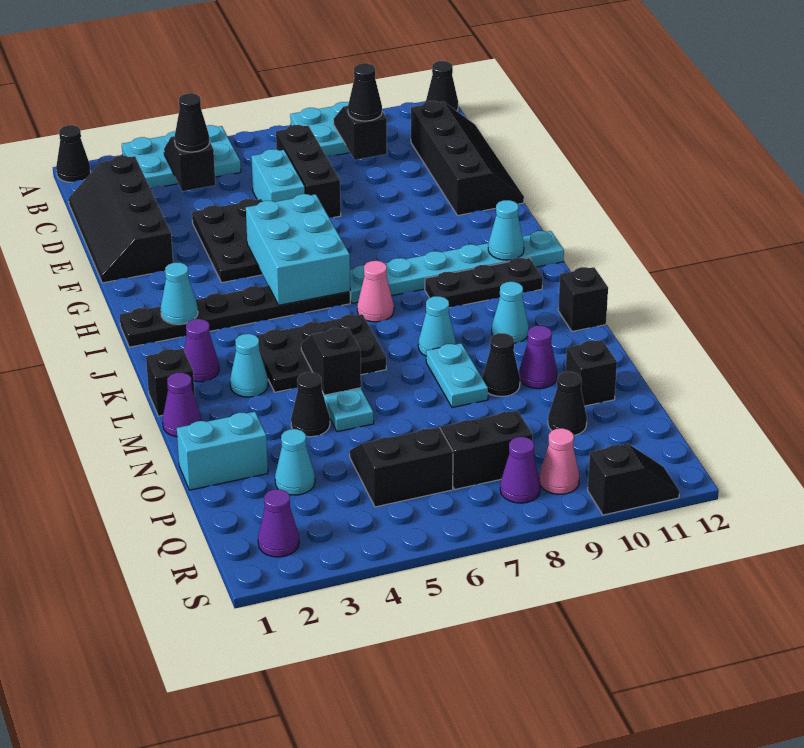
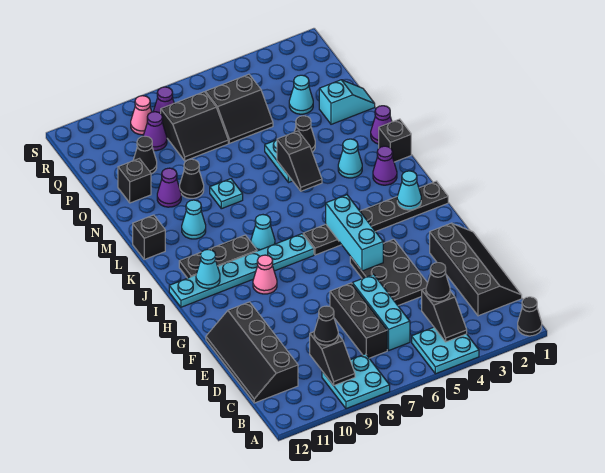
cyan plate A3:B5 level 1 -> cyan plate A4:B5 level 1
black cone A12 level 1 -> none
cyan brick D6:E6 level 1 -> cyan brick C6:E6 level 1
cyan brick G5:I6 level 2 -> cyan brick G5:I5 level 2
pink cone J7 level 1 -> pink cone H9 level 1
black plate K4:L6 level 1 -> none
cyan cone L8 level 1 -> cyan cone J8 level 1
cyan plate M8:N8 level 1 -> cyan plate M8 level 1
cyan brick O1:O2 level 1 -> cyan slope O1:O2 level 1 top 2
purple cone R2 level 1 -> purple cone Q9 level 1
black slope S10:S11 level 1 top 10 -> none

